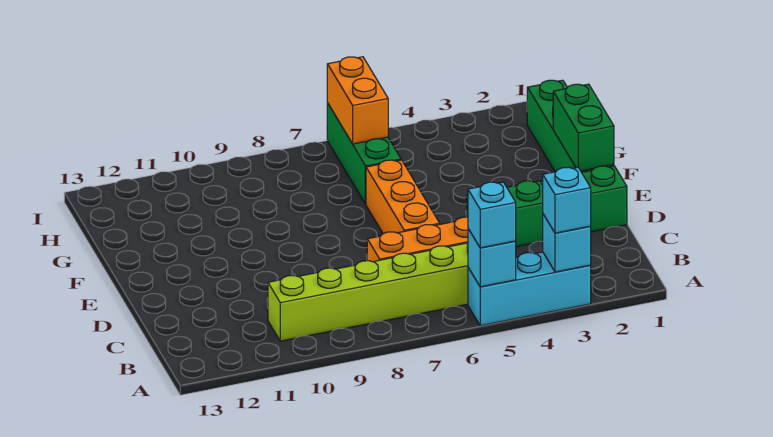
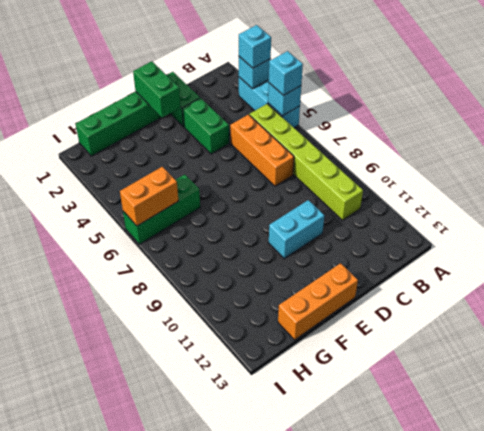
orange brick D6:F6 level 1 -> orange brick E13:G13 level 1
none -> cyan brick D10:E10 level 1
green brick E1:F1 level 2 -> green brick E1:E2 level 2

